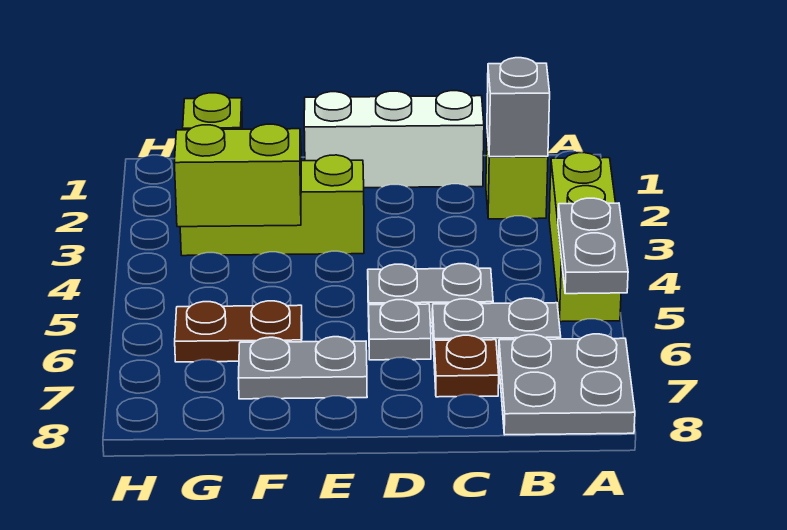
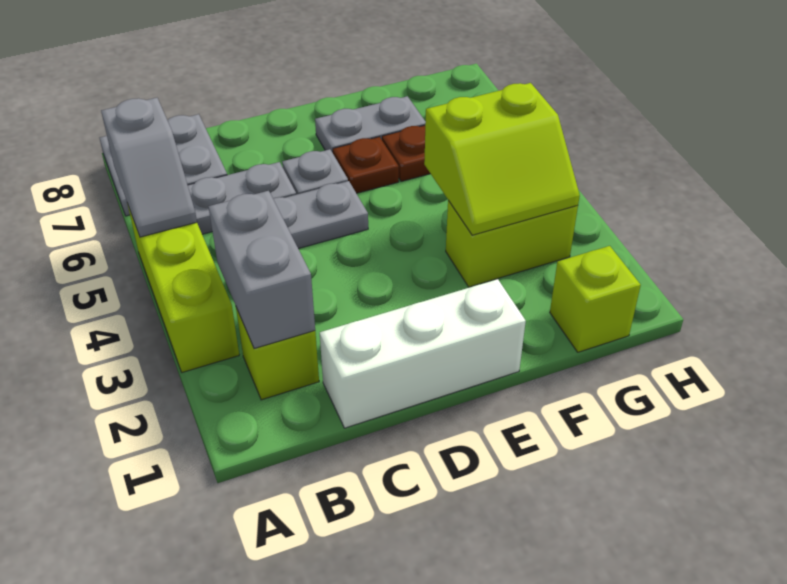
grey plate A5:A6 level 2 -> grey slope A5:A6 level 2 top 6
grey brick B2 level 2 -> grey brick B2:B3 level 2
brown plate C7 level 1 -> brown plate E6 level 1
lime brick E3:G3 level 1 -> lime brick F3:G3 level 1

